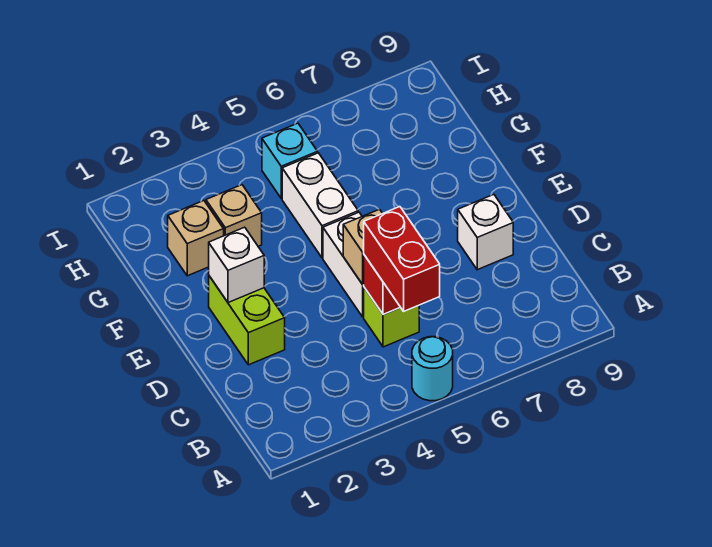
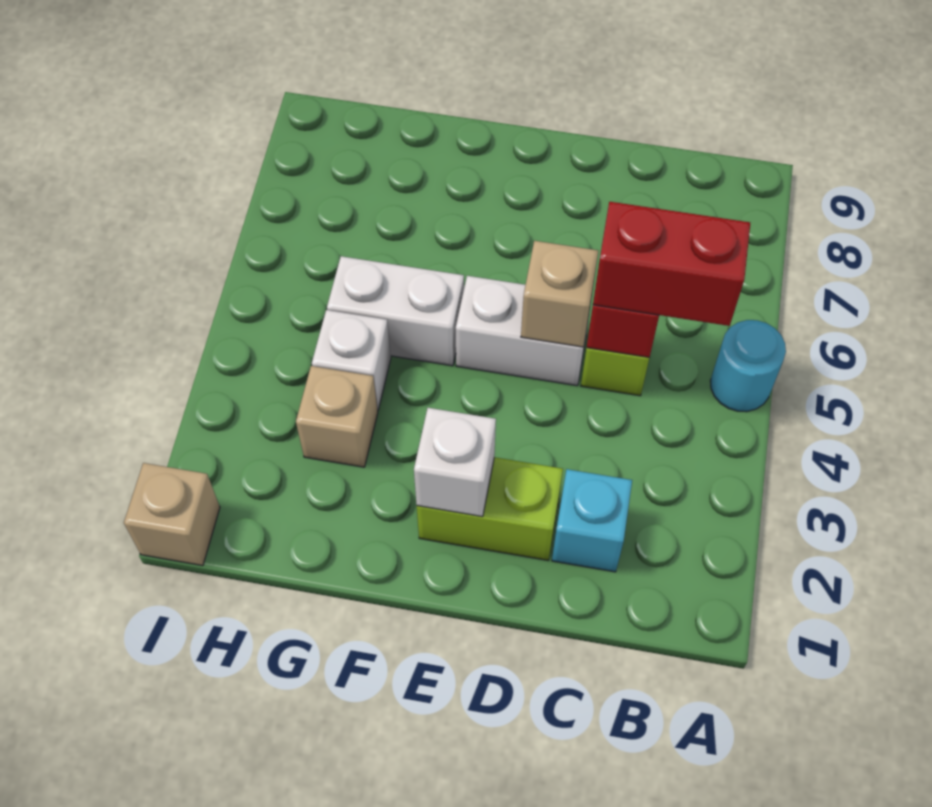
white brick D8 level 1 -> white brick G4 level 1
tan brick G2 level 1 -> tan brick I1 level 1
cyan brick H5 level 1 -> cyan brick C2 level 1

